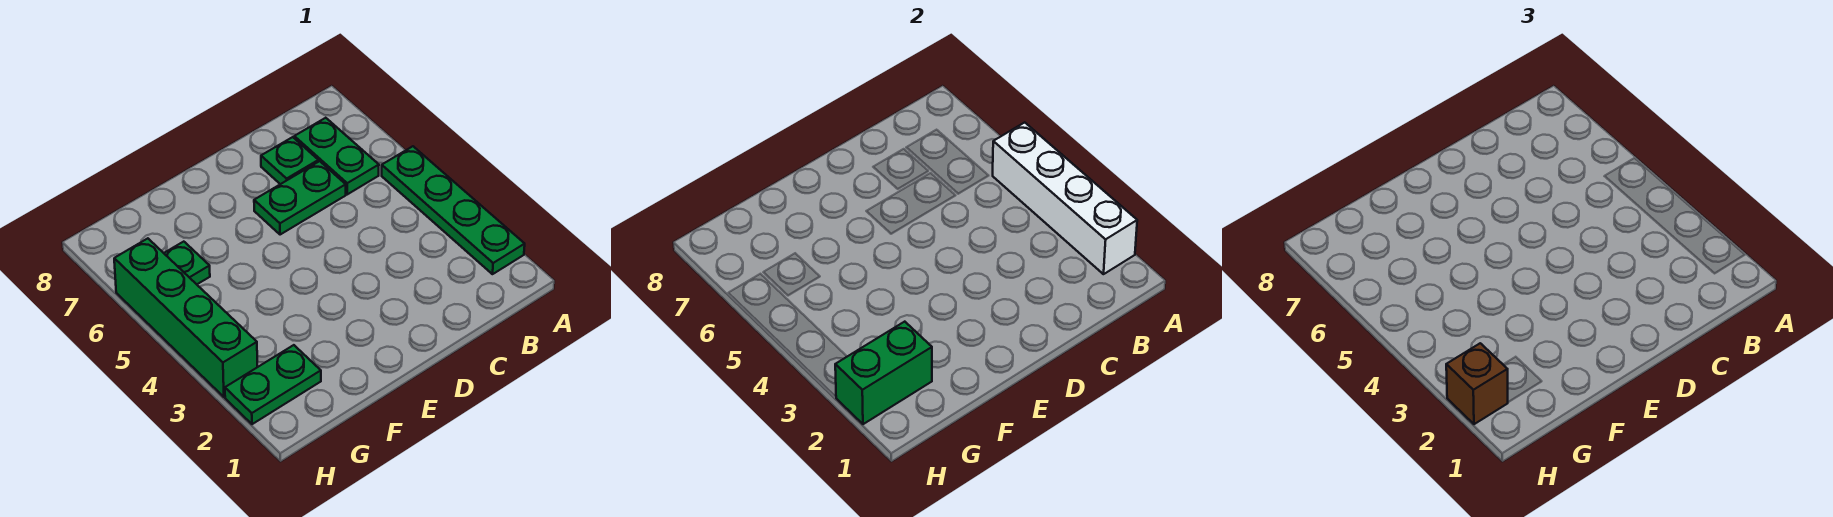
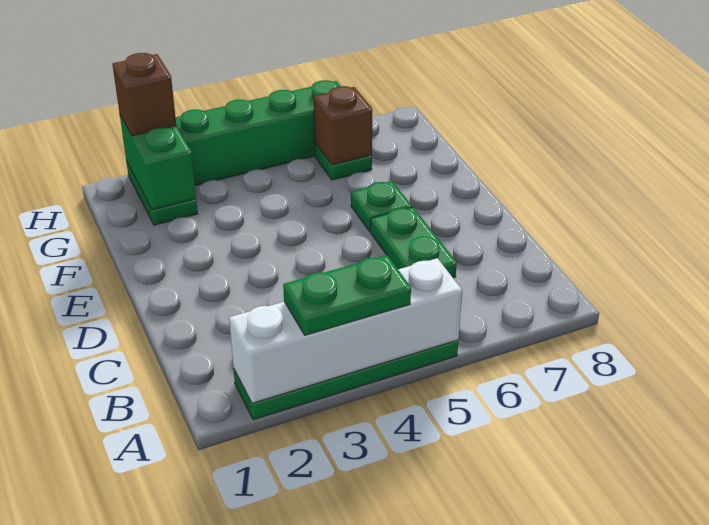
green plate B6:B7 level 1 -> green plate A3:A4 level 3
green plate C7 level 1 -> green plate E6 level 1
none -> brown brick G6 level 2

